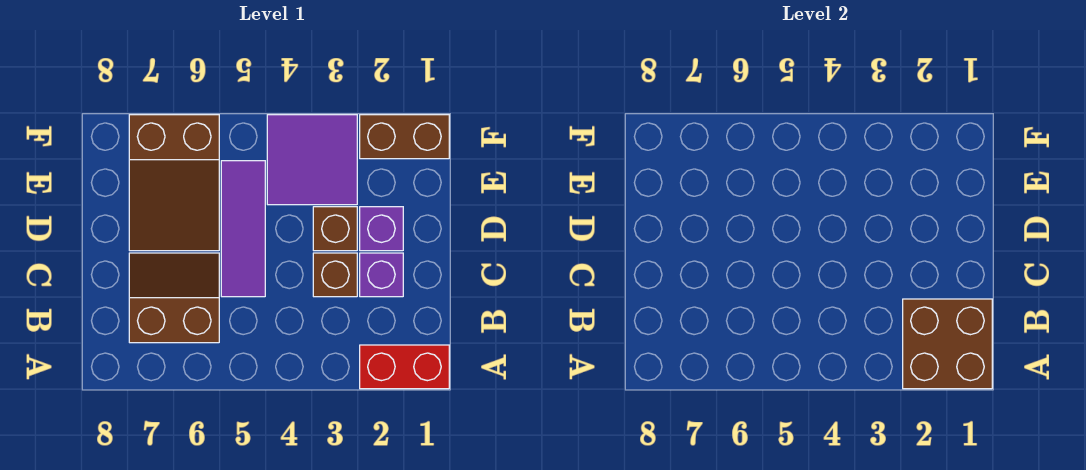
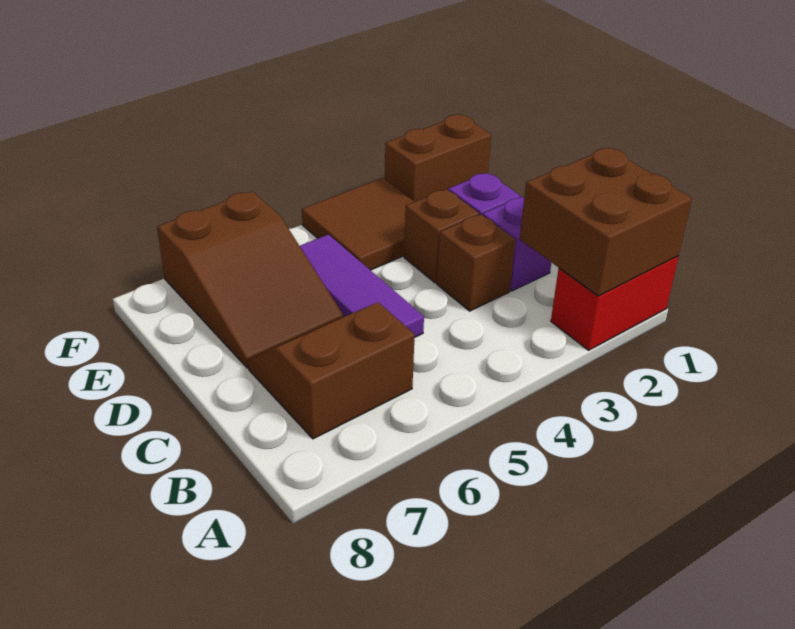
purple tile E3:F4 level 1 -> brown tile E3:F4 level 1

